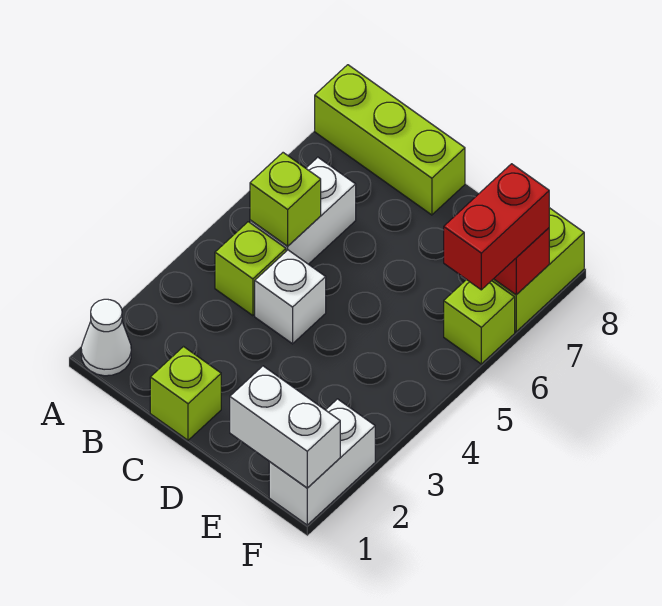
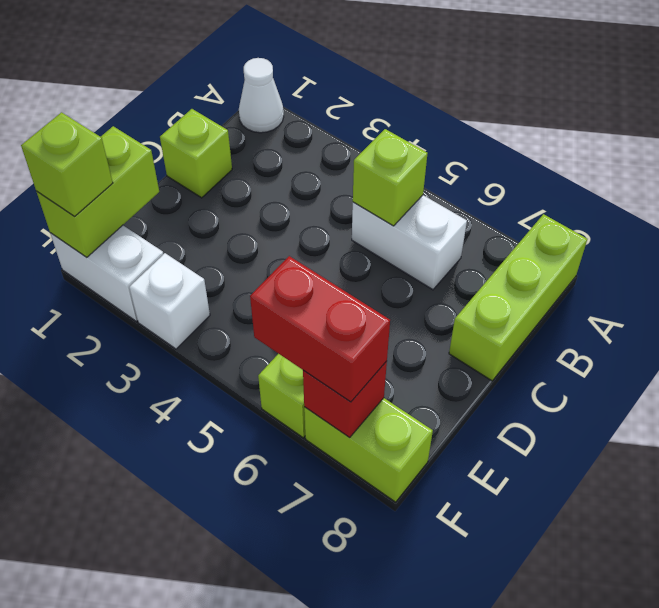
lime brick B4 level 1 -> lime brick F1 level 3
white brick C4 level 1 -> white brick F3 level 1
white brick E1:F1 level 2 -> lime brick E1:F1 level 2

